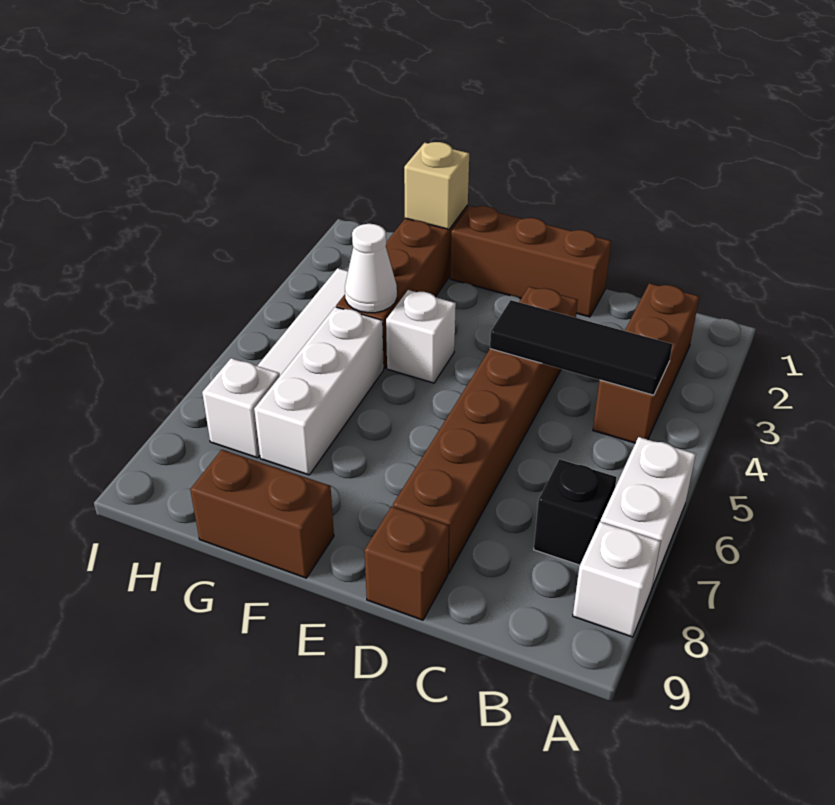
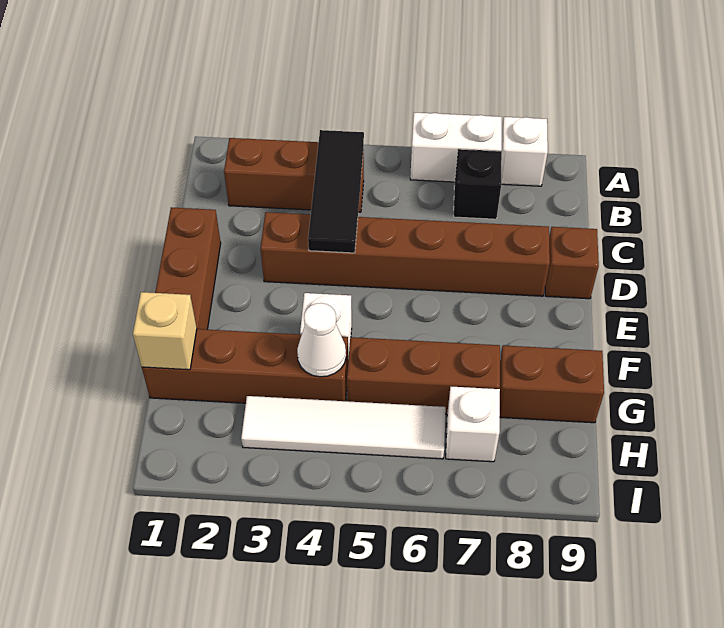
brown brick F9:G9 level 1 -> brown brick G8:G9 level 1
white brick G5:G7 level 1 -> brown brick G5:G7 level 1

